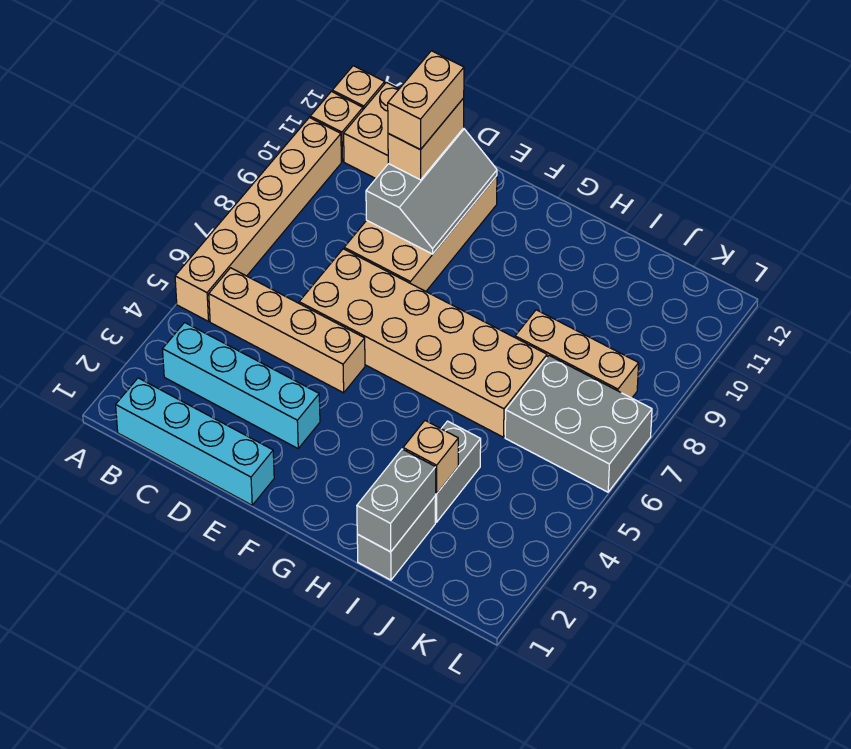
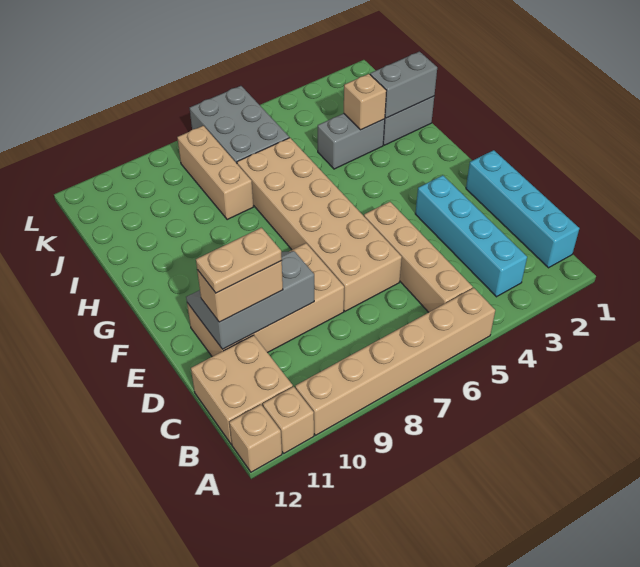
tan brick D10:D11 level 4 -> tan plate D10:D11 level 4

